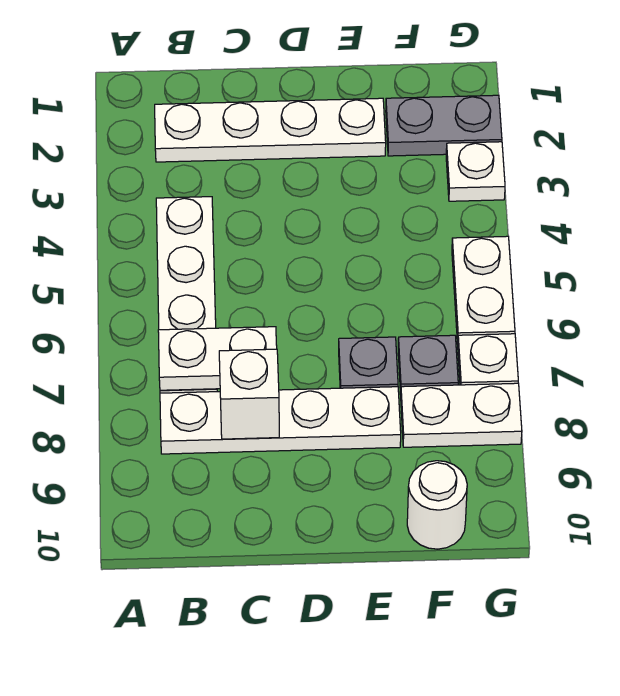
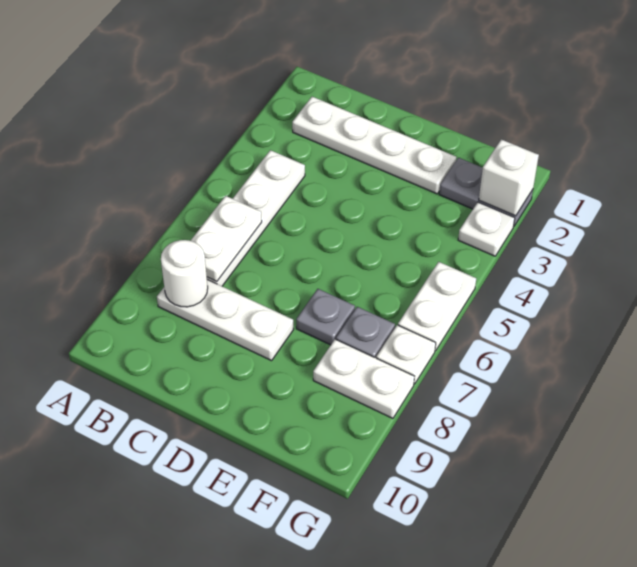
white plate B7:C7 level 2 -> white plate B6:B7 level 2
white plate B8:E8 level 1 -> white plate B8:D8 level 1
white brick C8 level 2 -> white brick G2 level 2
white round brick F10 level 1 -> white round brick B8 level 2

